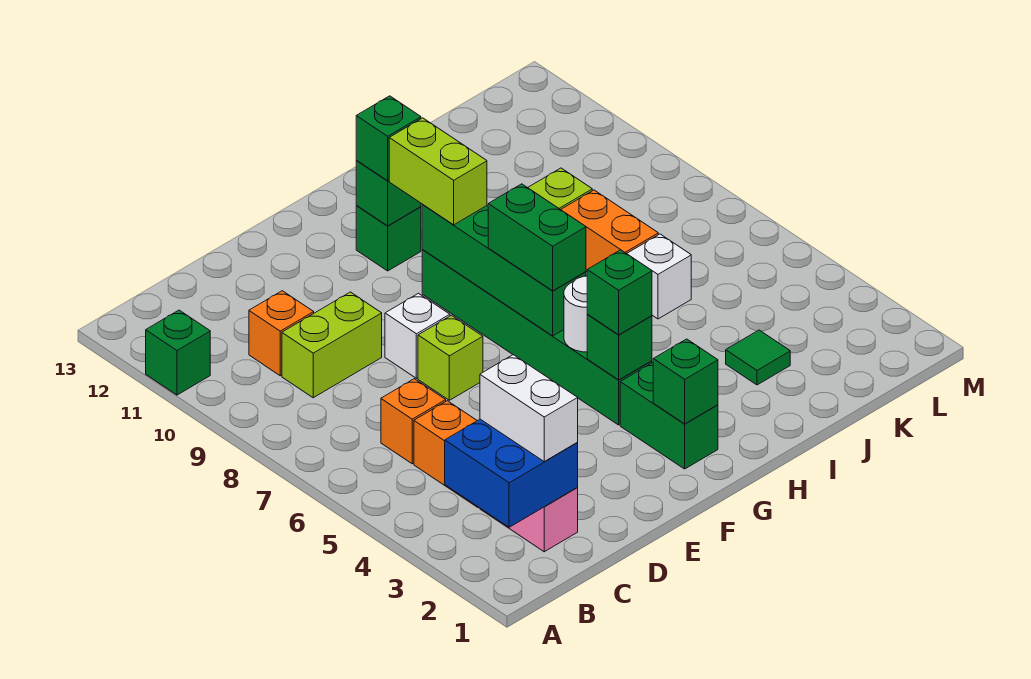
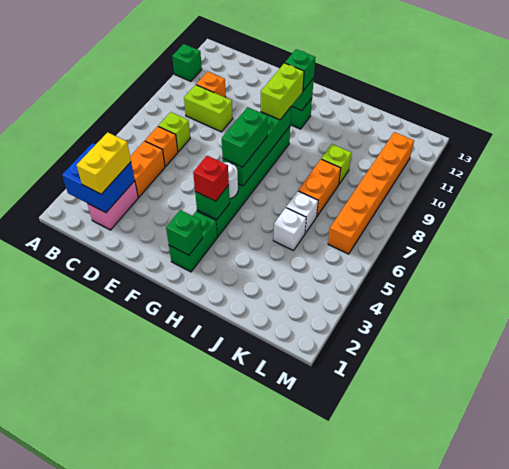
white brick C2:C3 level 3 -> yellow brick C2:C3 level 3
lime brick E7 level 1 -> lime brick C7 level 1
white brick E8 level 1 -> white brick J5 level 1
green brick G4 level 3 -> red brick G4 level 3
green tile J3 level 1 -> none
none -> orange brick L6:L11 level 1

